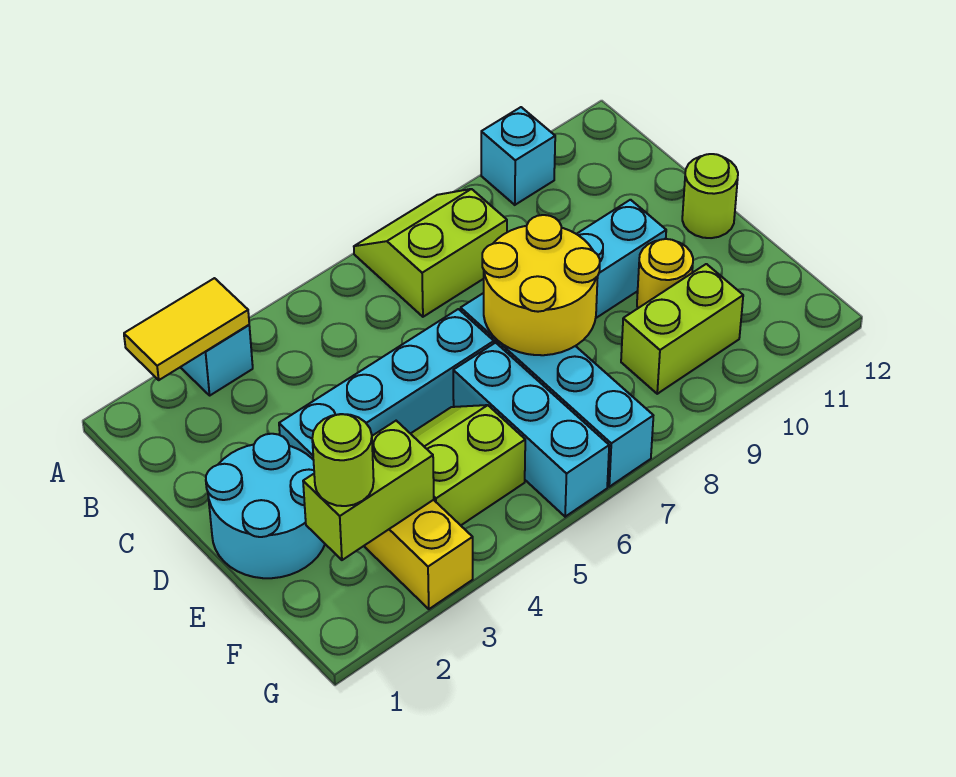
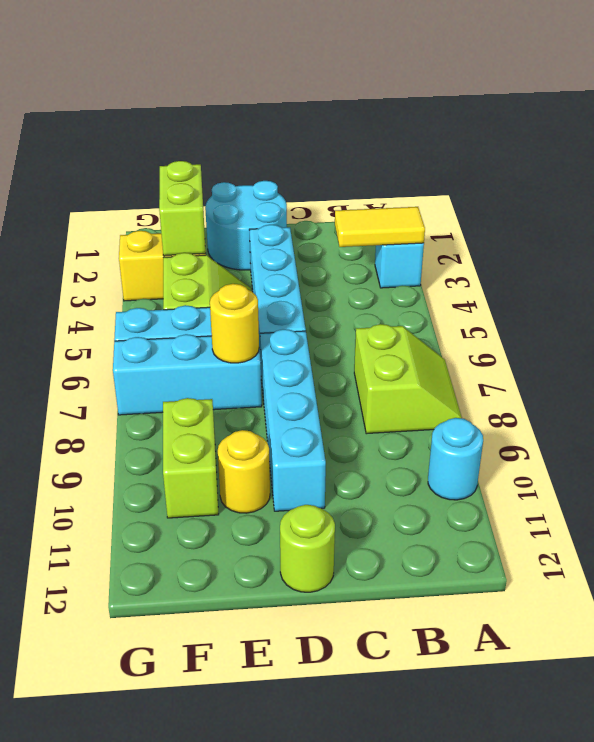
yellow tile A2:A3 level 2 -> yellow tile A3:B3 level 2
cyan brick A10 level 1 -> cyan round brick A10 level 1
yellow round brick D7:E8 level 2 -> yellow round brick E7 level 2
lime round brick F2 level 3 -> none

